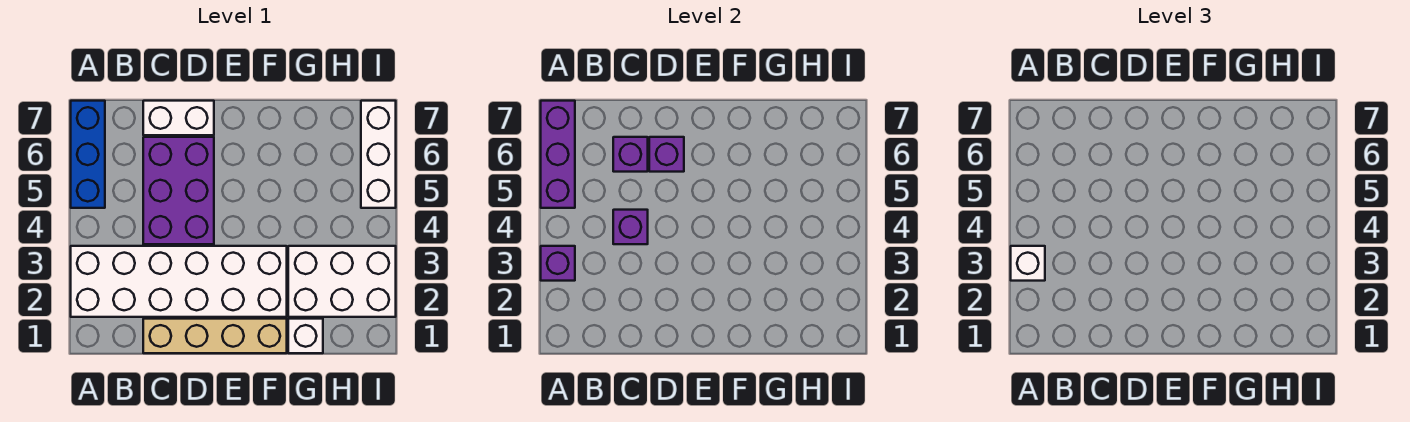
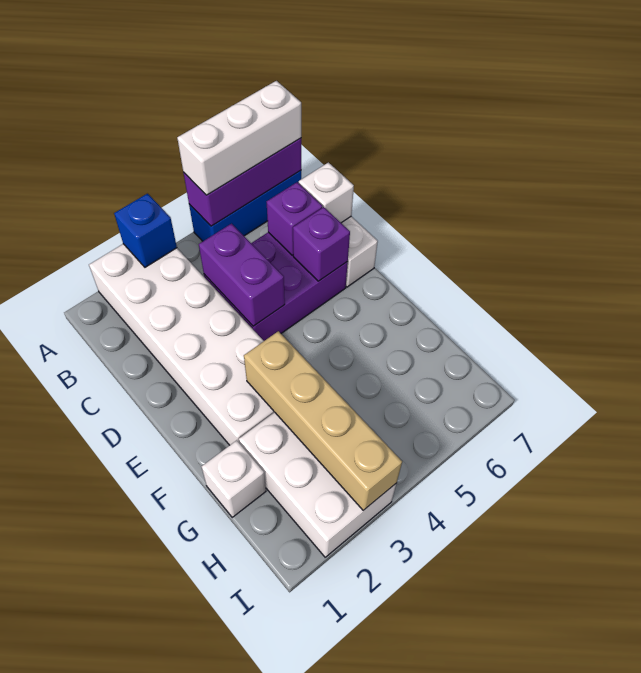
purple brick A3 level 2 -> blue brick A3 level 2
white brick A3 level 3 -> white brick C7 level 2
tan brick C1:F1 level 1 -> tan brick F3:I3 level 2
purple brick C4 level 2 -> purple brick C4:D4 level 2
white brick I5:I7 level 1 -> white brick A5:A7 level 3

